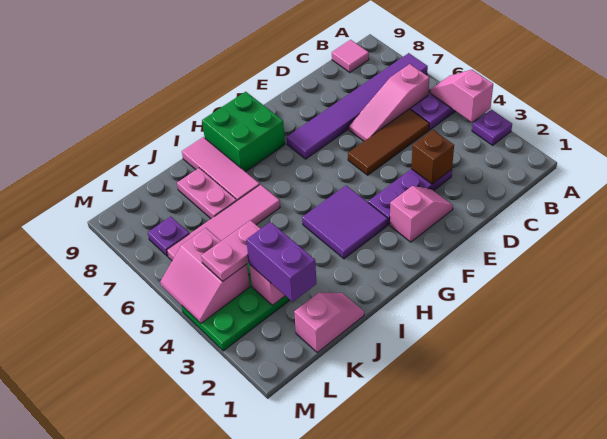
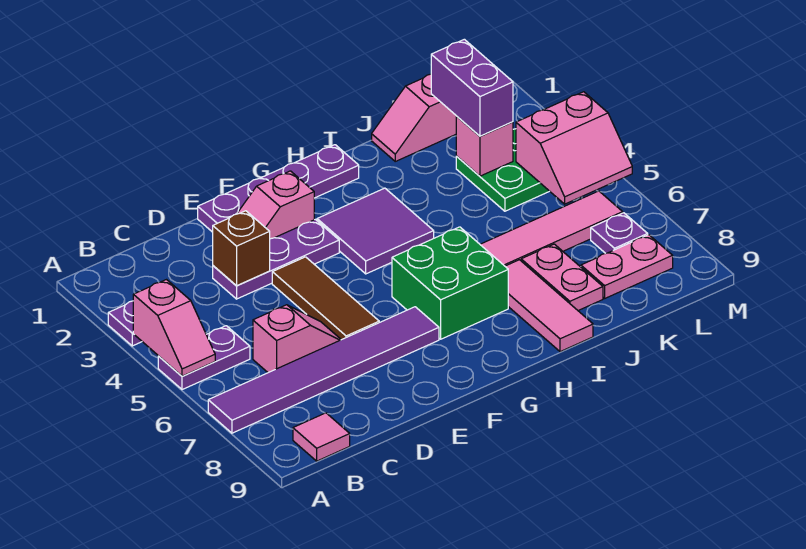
pink slope B6:D6 level 1 top B -> pink slope C6:D6 level 1 top C
brown tile C5:E5 level 1 -> brown tile E4:E6 level 1
none -> purple plate E1:H1 level 1
green brick G8:H9 level 1 -> green brick G6:H7 level 1
pink plate K4:L4 level 3 -> pink plate K8:L8 level 1
pink slope L4:M5 level 2 top L -> pink slope L4:M5 level 2 top 4

